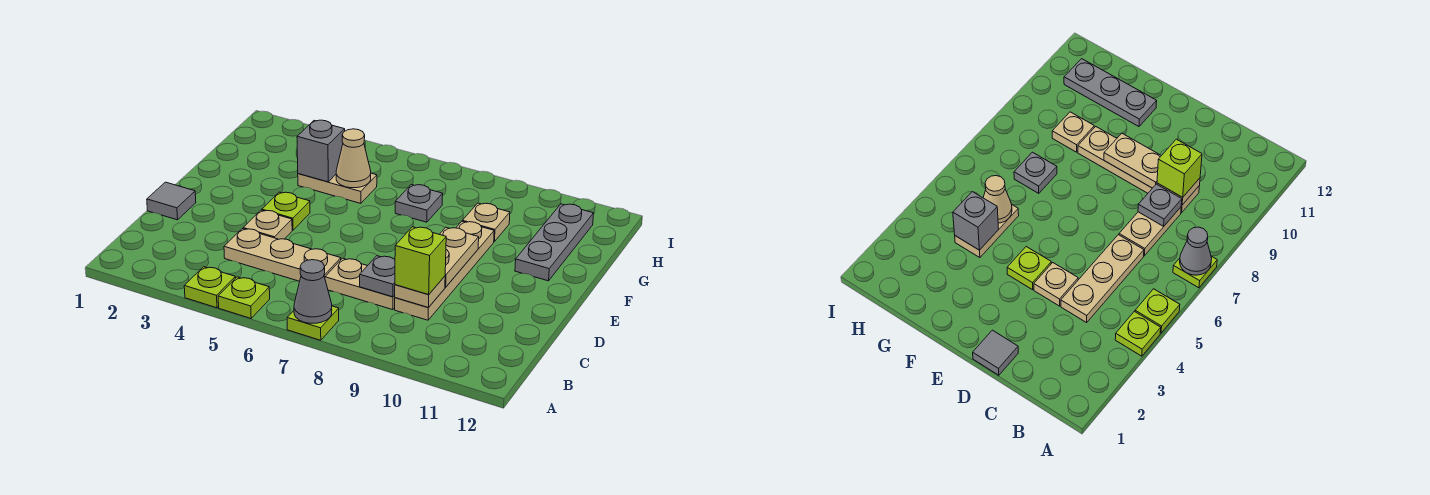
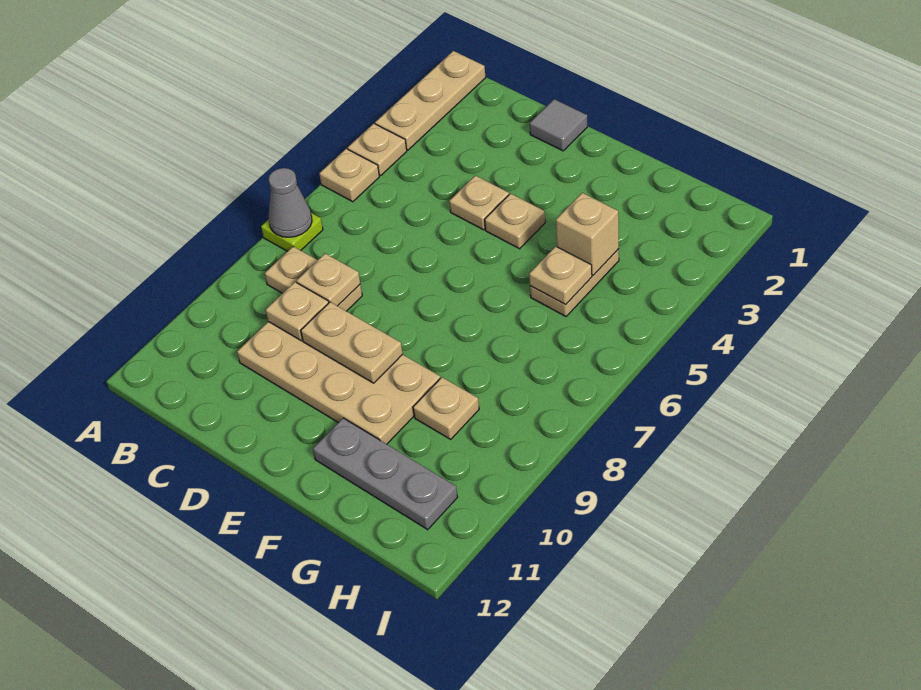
lime plate A4 level 1 -> tan plate A4 level 1
lime plate A5 level 1 -> tan plate A5 level 1
tan plate C4:C6 level 1 -> tan plate A1:A3 level 1
tan plate C7:C8 level 1 -> tan plate B8:C8 level 1
grey plate C8 level 2 -> tan plate C8 level 2
tan plate C9:F9 level 1 -> tan plate C9:F10 level 1
lime brick C9 level 3 -> none
lime plate E4 level 1 -> tan plate E4 level 1
grey brick G4 level 2 -> tan brick G4 level 2
tan cone G5 level 2 -> tan plate G5 level 2
grey plate G7 level 1 -> none

